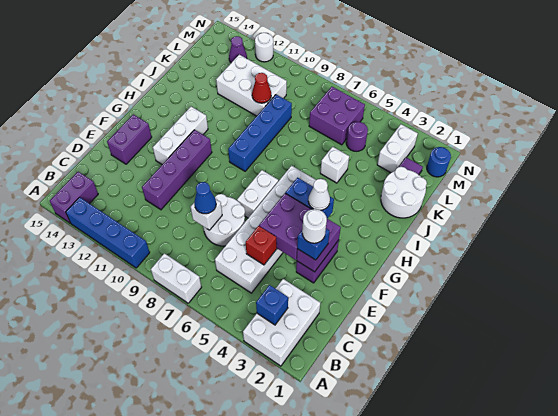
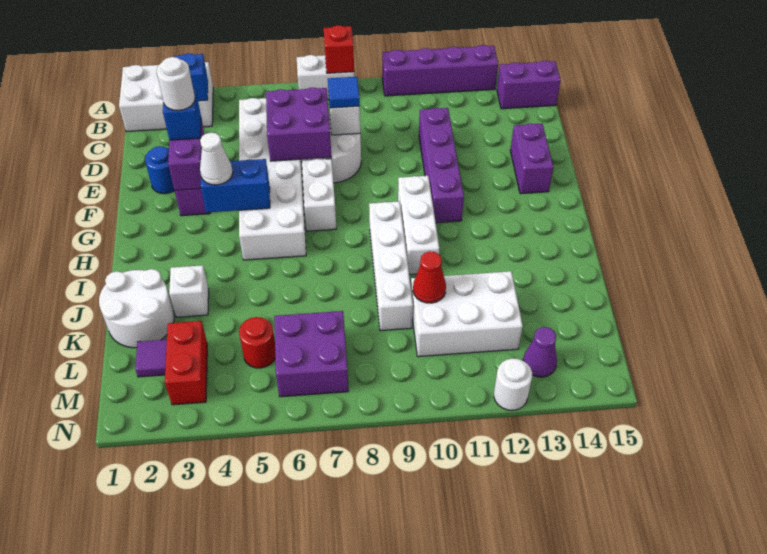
white brick A2:C3 level 1 -> white brick A1:B3 level 1
blue brick A10:A13 level 1 -> purple brick A10:A13 level 1
purple brick A14:B14 level 1 -> purple brick B14:B15 level 1
red brick D5 level 2 -> red brick A8 level 2
blue cone D8 level 3 -> blue tile D8 level 3
purple brick E4:F5 level 2 -> purple brick D6:E7 level 2
white brick F12:H12 level 1 -> white brick G10:I10 level 1
blue brick H9:K9 level 1 -> white brick H9:K9 level 1
white brick J5 level 1 -> white brick J3 level 1
white brick L3:M3 level 1 -> red brick L3:M3 level 1
purple round brick L5 level 1 -> red round brick L5 level 1
blue round brick M1 level 1 -> blue round brick E2 level 1

